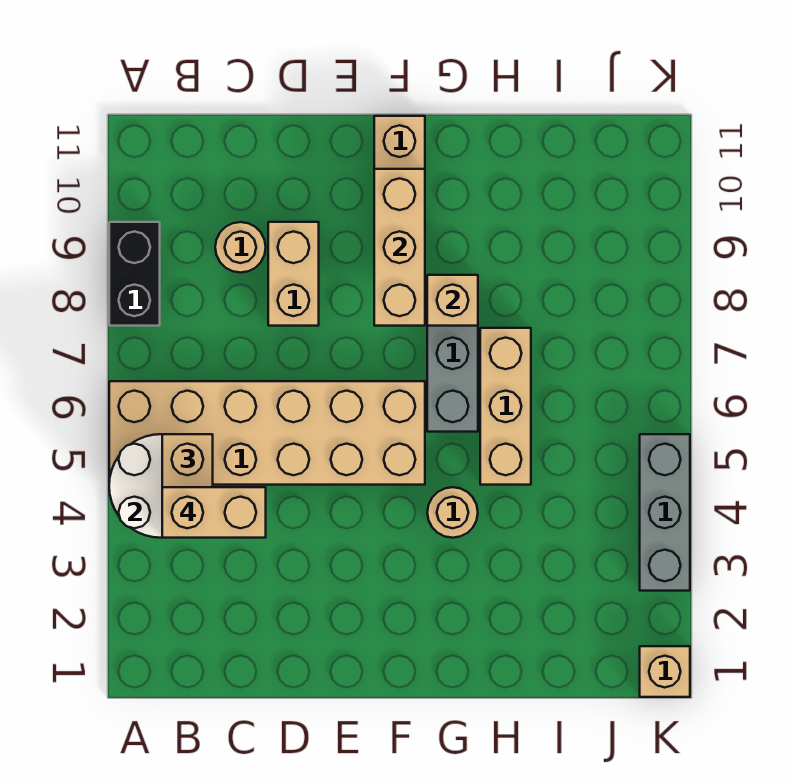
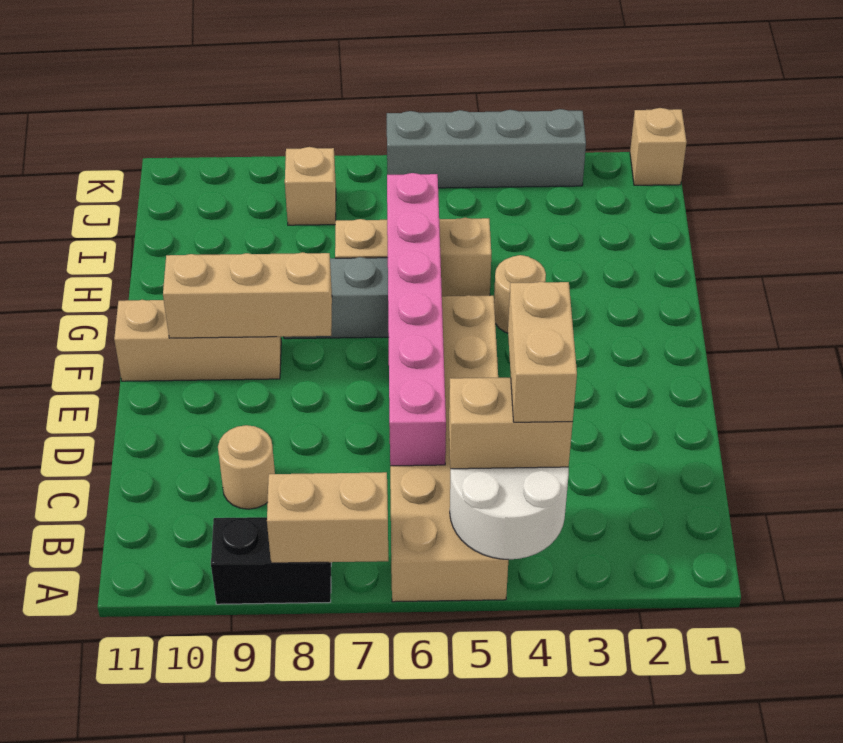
none -> pink brick C6:H6 level 2
tan brick D8:D9 level 1 -> tan brick A7:A8 level 2
tan brick G8 level 2 -> tan brick J8 level 1
grey brick K3:K5 level 1 -> grey brick K3:K6 level 1

